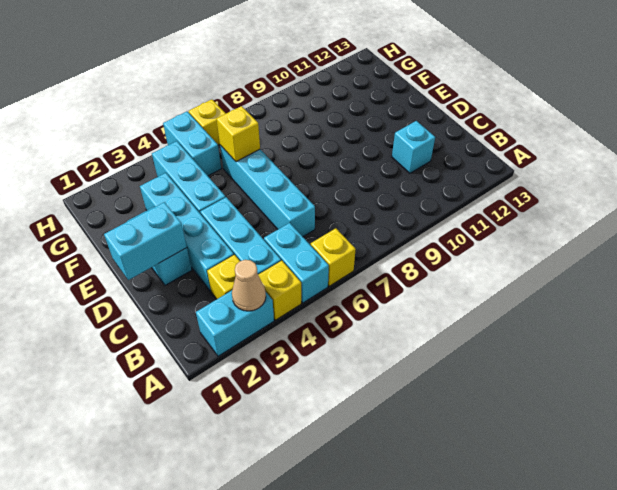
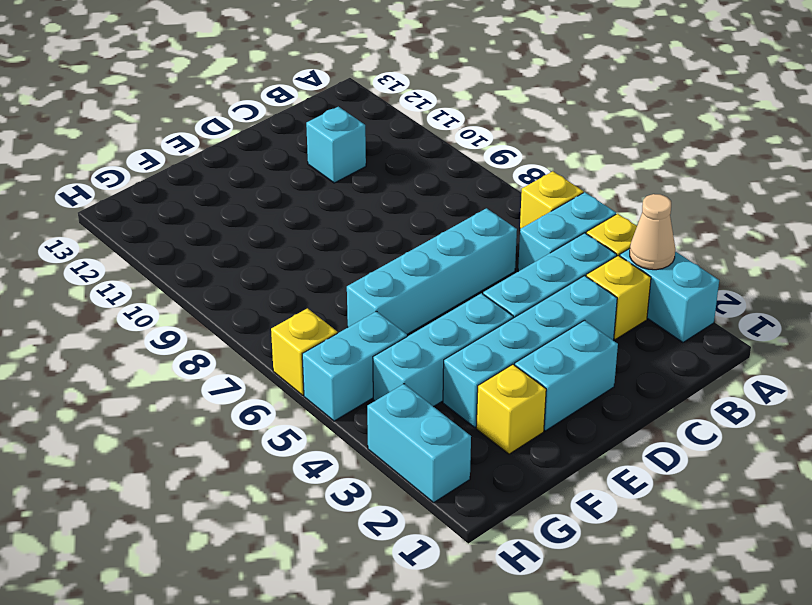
cyan brick D1:D2 level 2 -> cyan brick H2:H3 level 1
yellow brick F6 level 2 -> yellow brick F2 level 1

